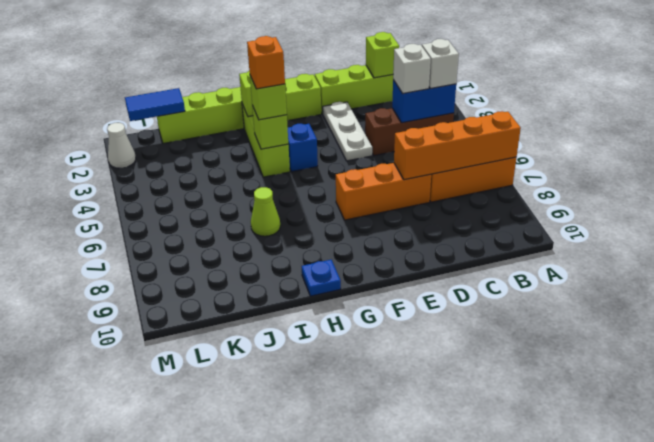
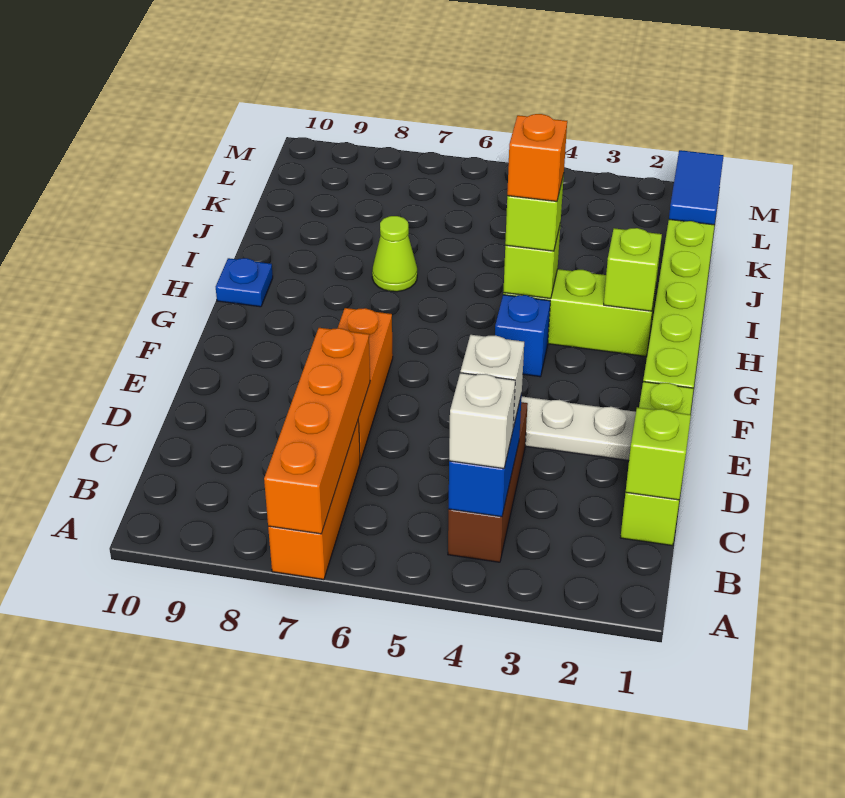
white cone M2 level 1 -> none

